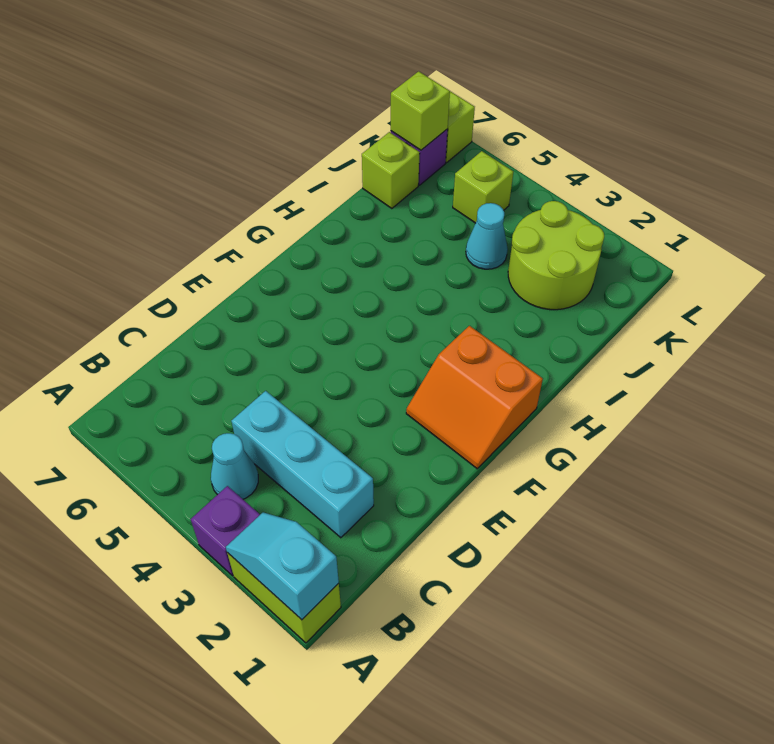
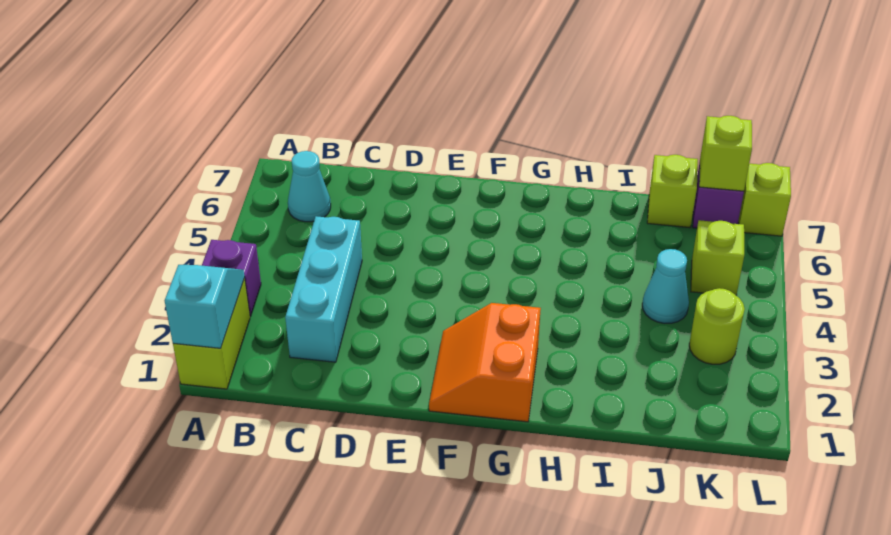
cyan cone B4 level 1 -> cyan cone B6 level 1
lime round brick J2:K3 level 1 -> lime round brick K3 level 1

